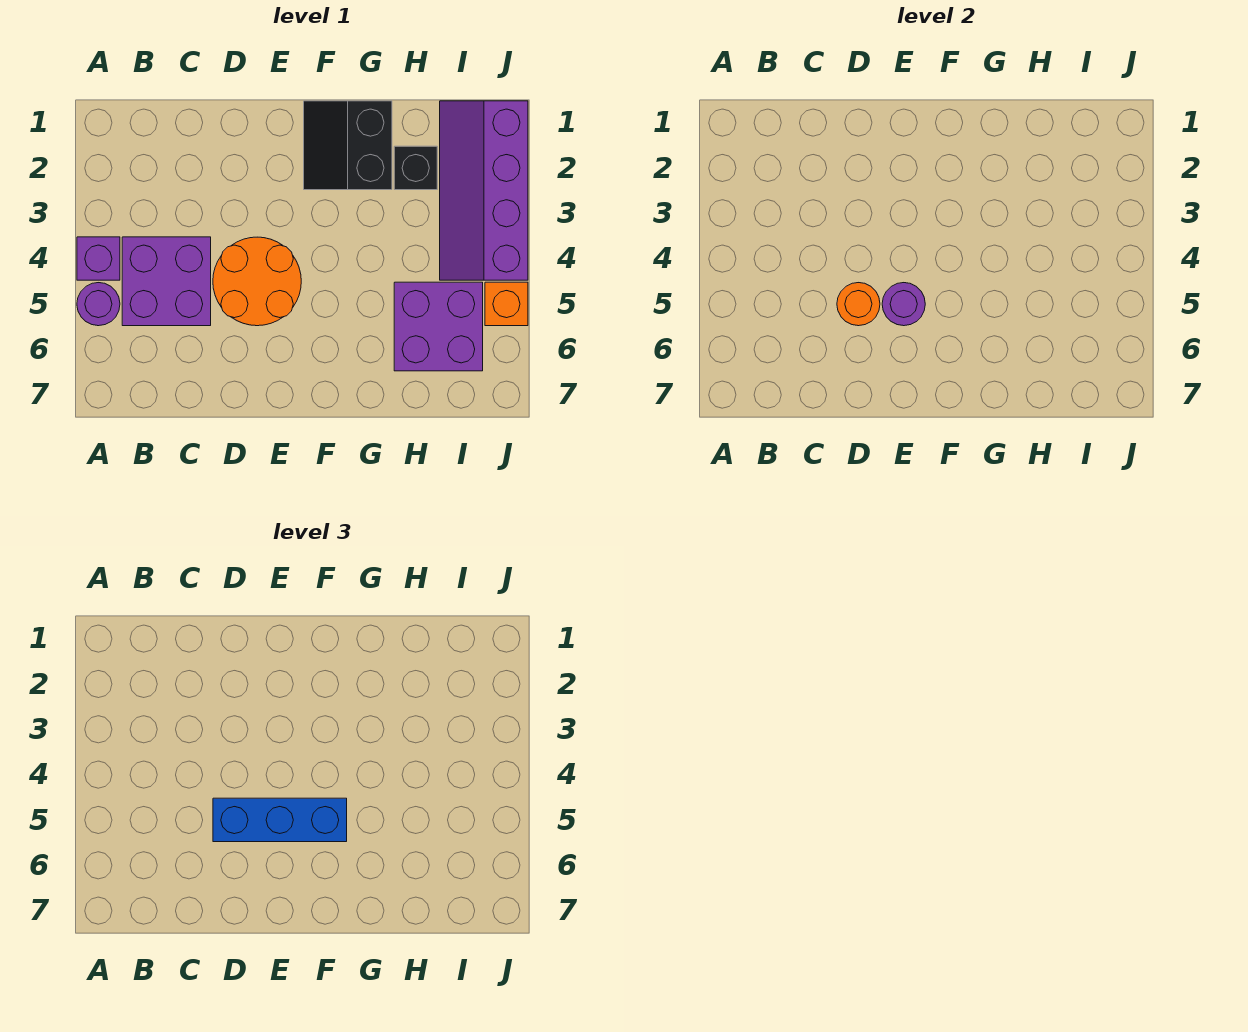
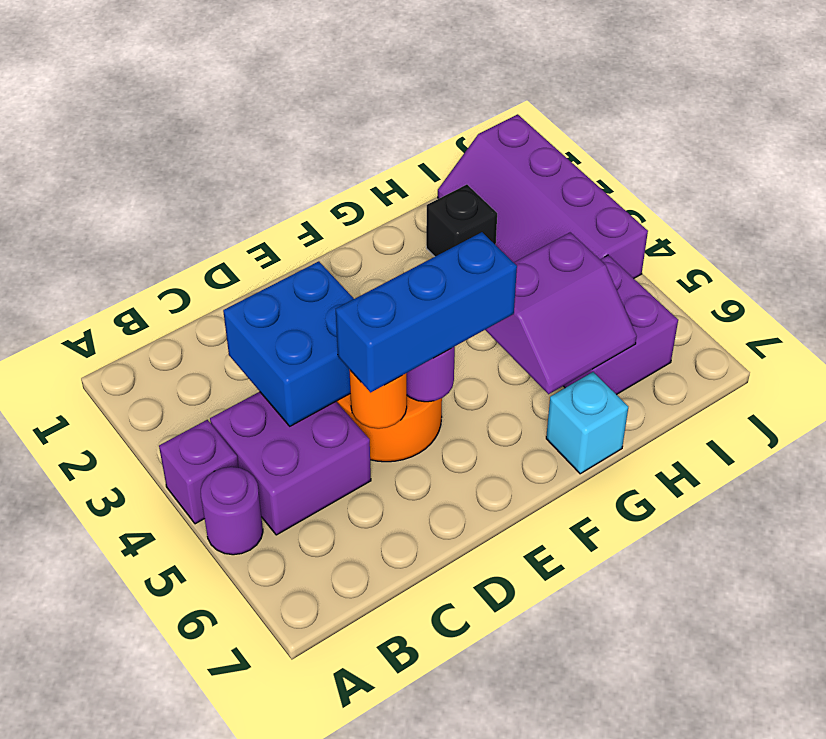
none -> blue brick C3:D4 level 2
black slope F1:G2 level 1 top G -> none
none -> purple slope G5:H6 level 2 top 5
none -> cyan brick G7 level 1
orange brick J5 level 1 -> none

